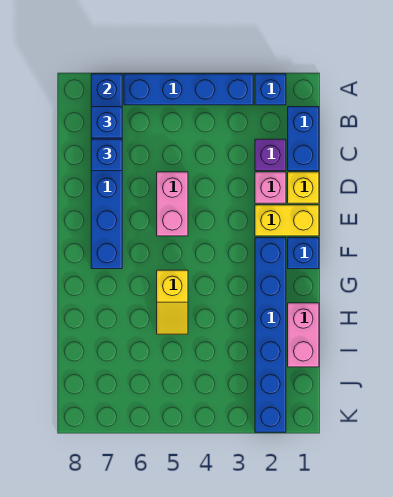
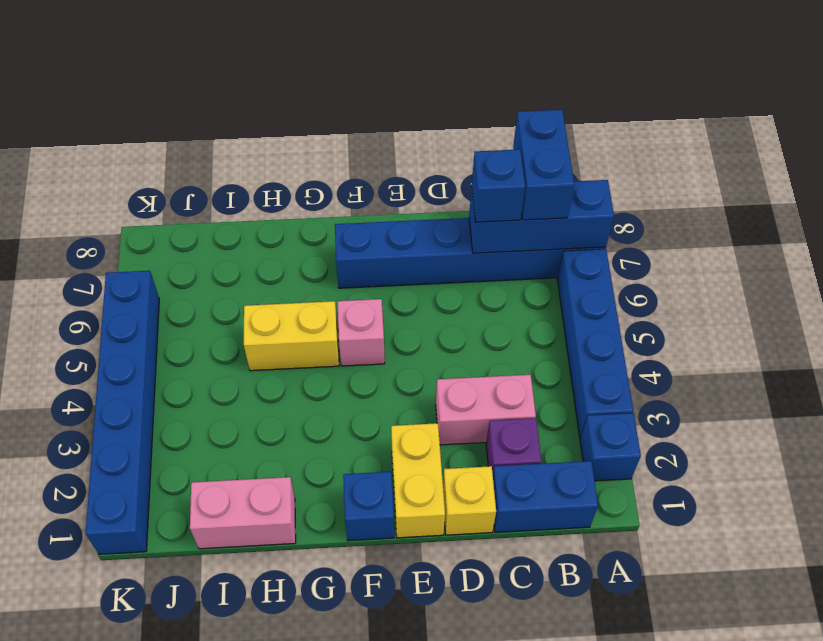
blue brick B7 level 3 -> blue brick B7:B8 level 3
pink brick D2 level 1 -> pink brick F5 level 1
pink brick D5:E5 level 1 -> pink brick C3:D3 level 1
blue brick F2:K2 level 1 -> blue brick K1:K6 level 1
yellow slope G5:H5 level 1 top G -> yellow brick G5:H5 level 1

